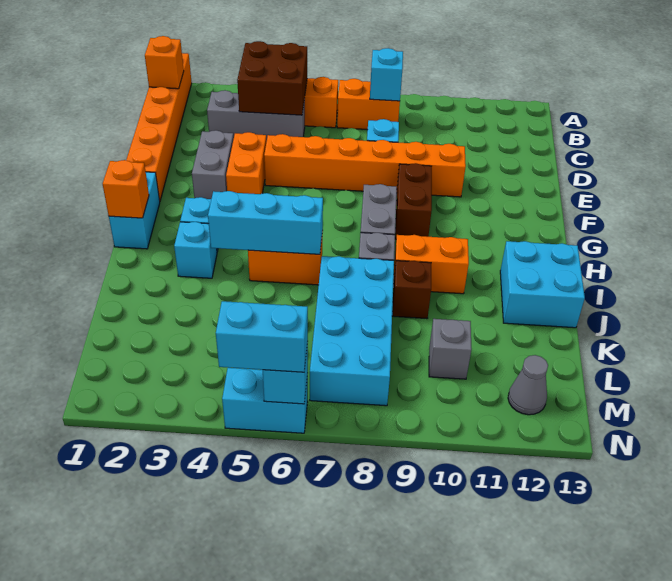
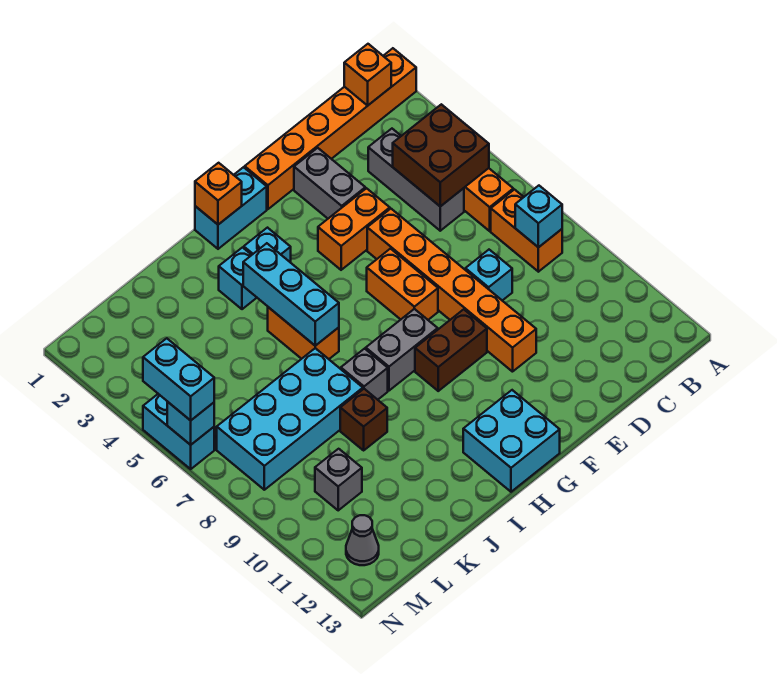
grey brick E3:F3 level 1 -> grey brick E2:E3 level 1
orange brick I9:I10 level 1 -> orange brick F6:F7 level 1
cyan brick I12:J13 level 1 -> cyan brick G12:H13 level 1

